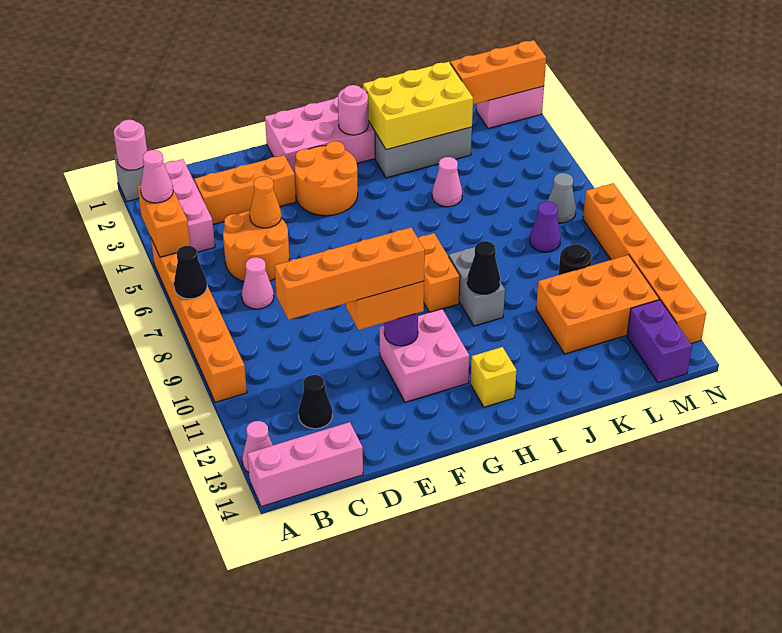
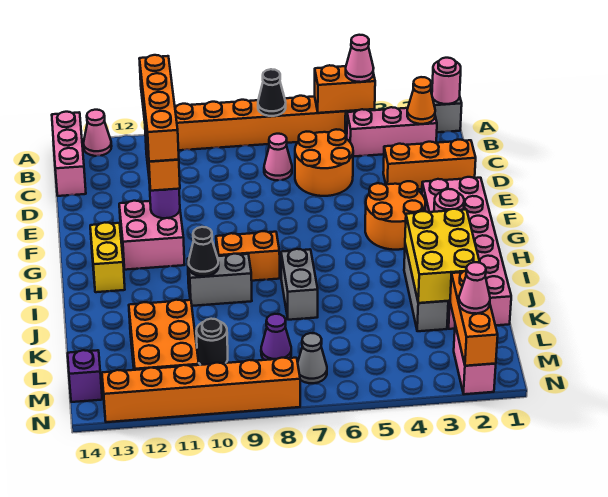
orange brick C3:E3 level 1 -> orange brick D1:D3 level 1
black cone C12 level 1 -> none
orange cone D5 level 2 -> orange cone B2 level 2
yellow brick H13 level 1 -> yellow brick G13:H13 level 1
none -> grey brick I7:J7 level 1
pink cone J5 level 1 -> pink cone M2 level 3
purple brick M13:M14 level 1 -> purple brick M14 level 1

